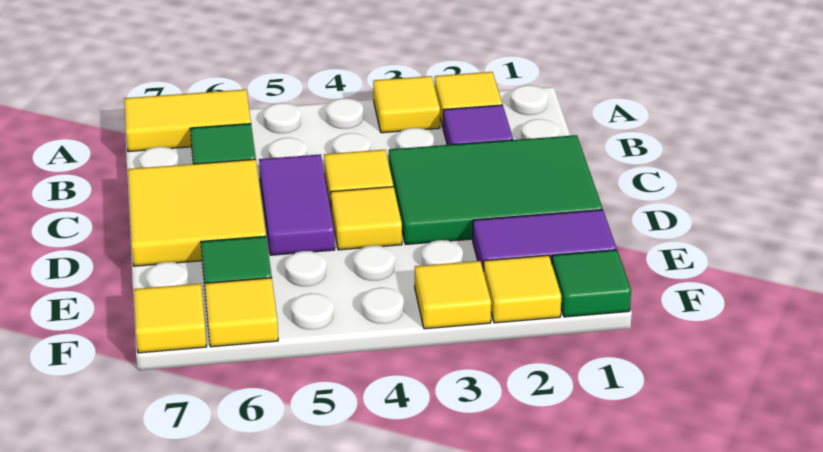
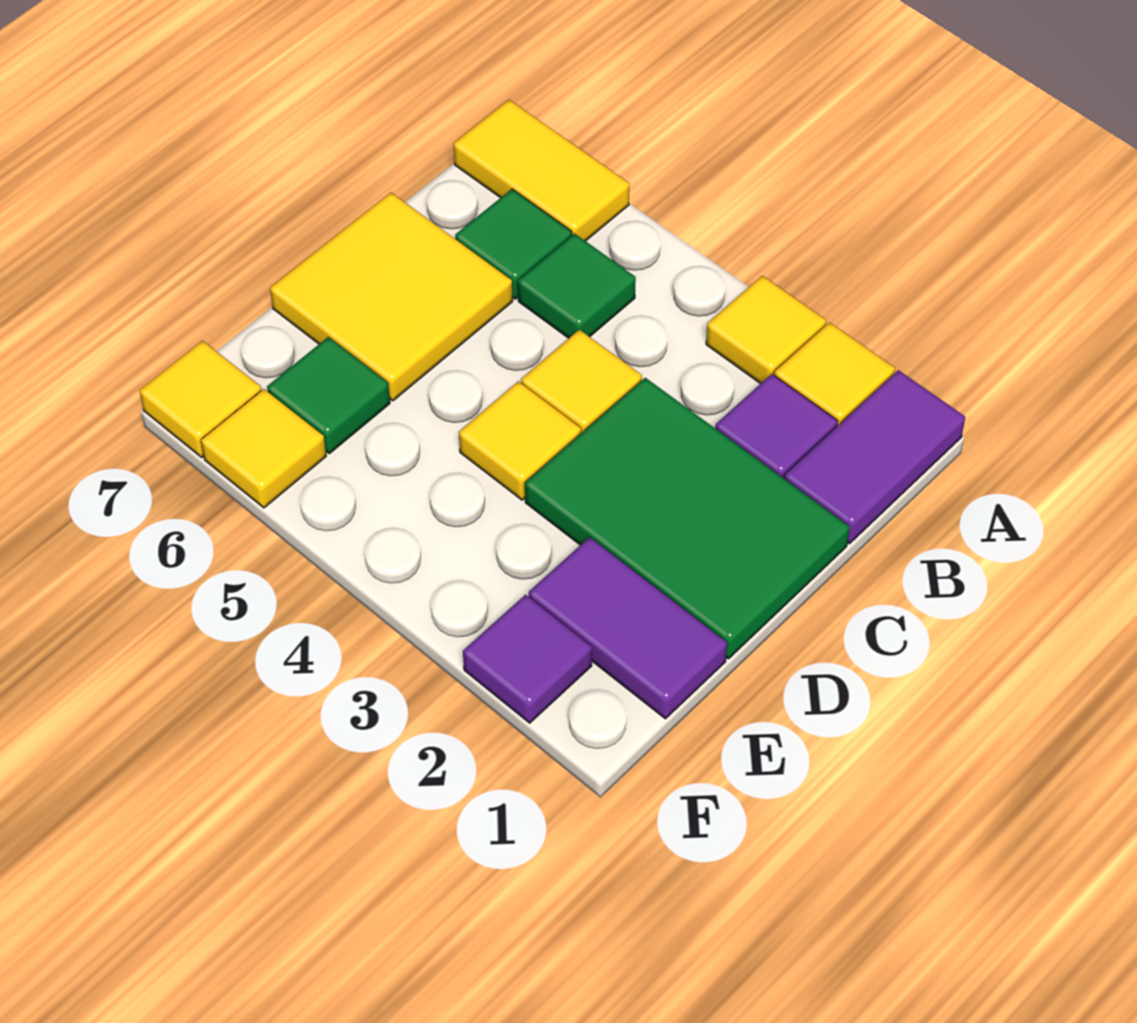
purple tile C5:D5 level 1 -> purple tile A1:B1 level 1
green tile F1 level 1 -> green tile B5 level 1
yellow tile F2 level 1 -> purple tile F2 level 1
yellow tile F3 level 1 -> none

